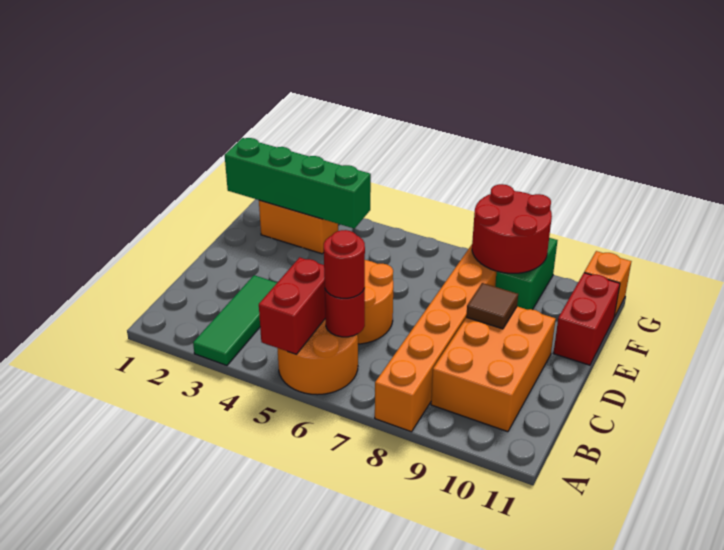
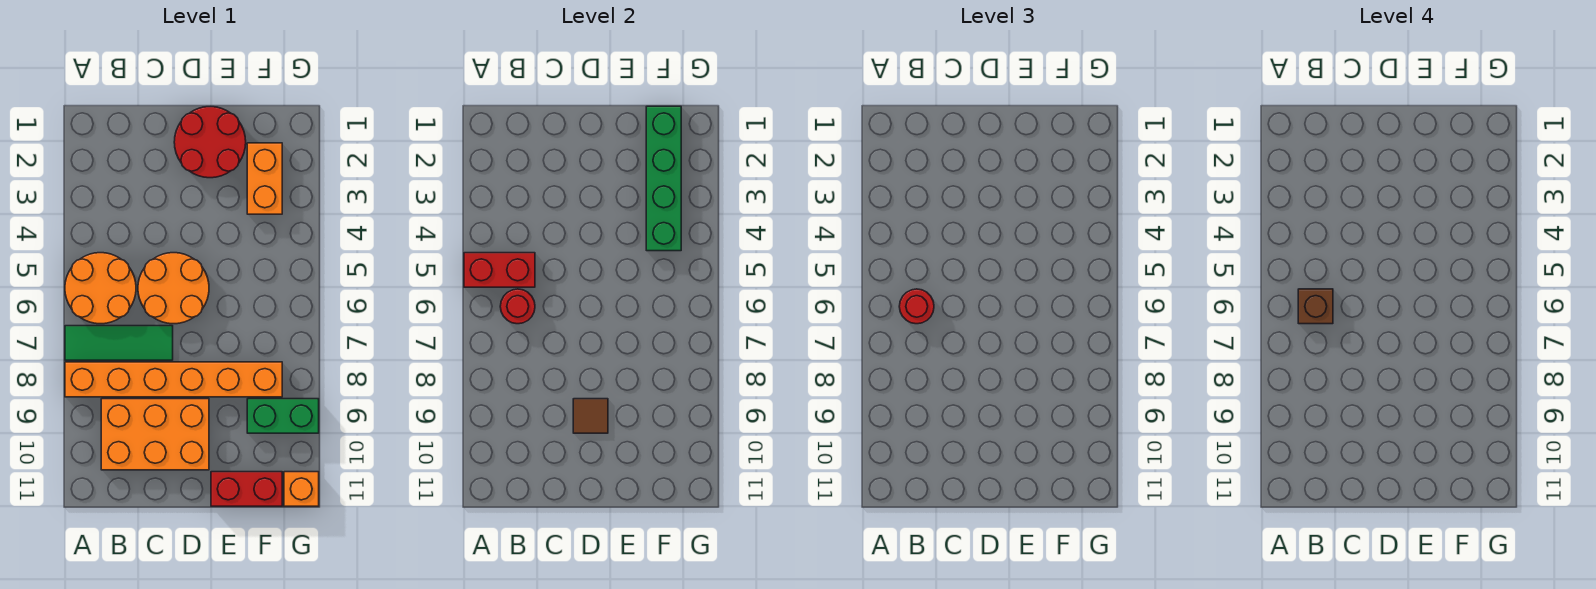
green tile A3:C3 level 1 -> green tile A7:C7 level 1
none -> brown brick B6 level 4
red round brick F8:G9 level 2 -> red round brick D1:E2 level 1

